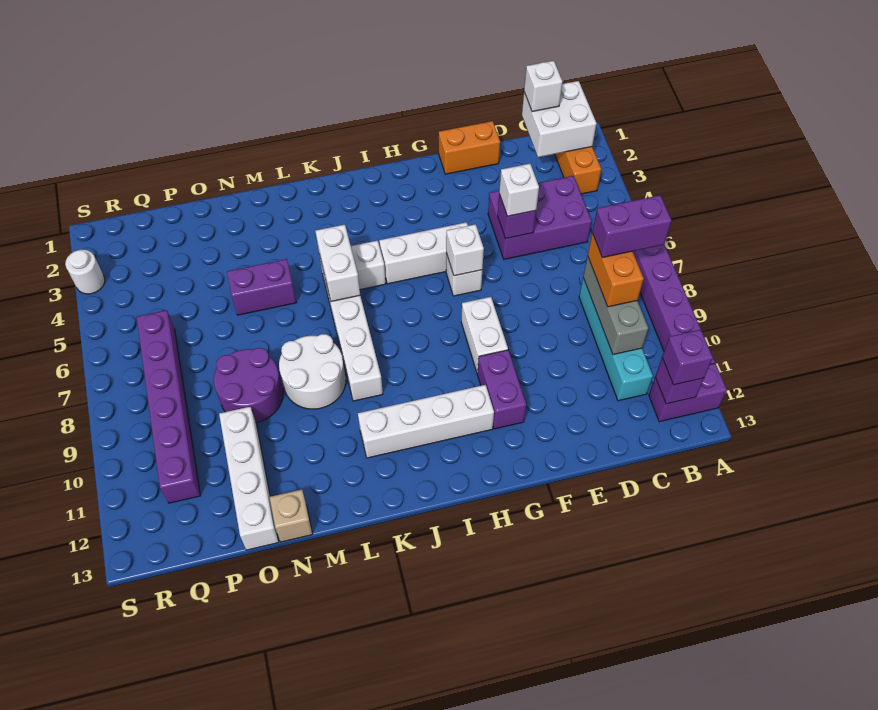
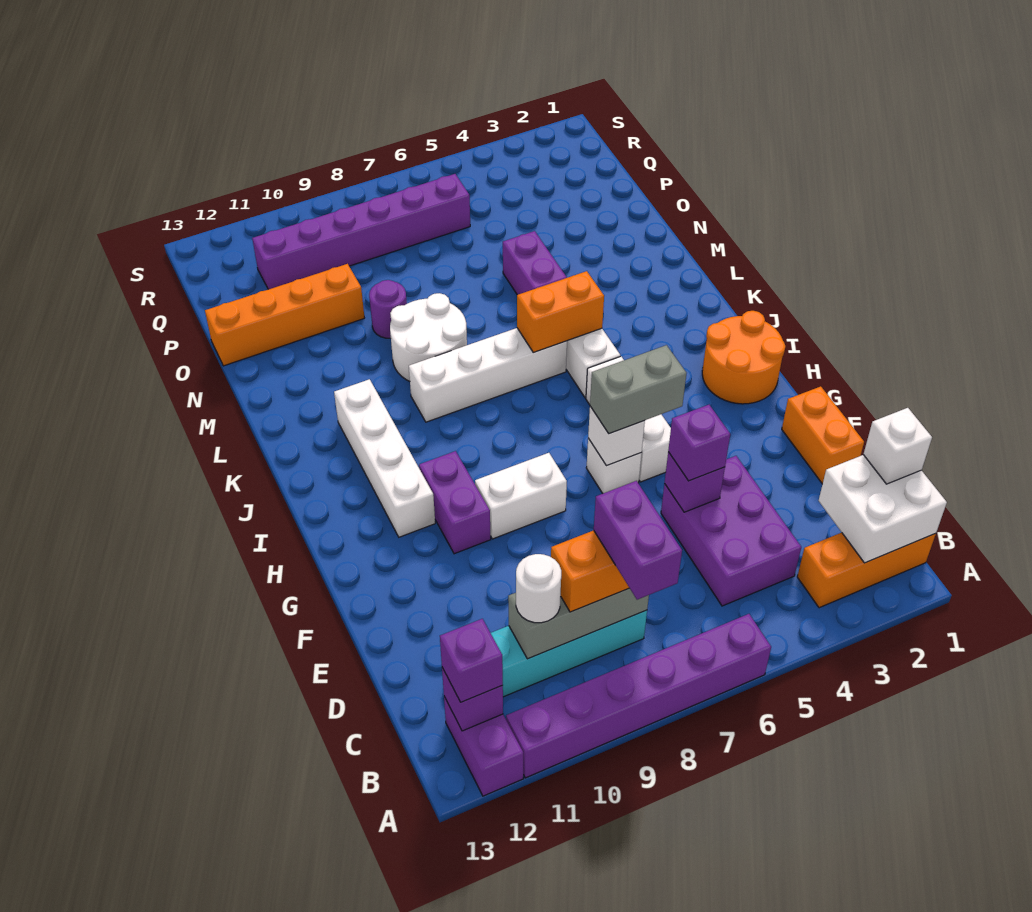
white brick E5 level 3 -> purple brick E5 level 3
none -> grey brick G5:G6 level 3
purple brick G10:G11 level 1 -> purple brick G10:H10 level 1
none -> orange round brick H1:I2 level 1
white brick K5:K6 level 2 -> orange brick K5:K6 level 2
purple round brick N8:O9 level 1 -> purple round brick N9 level 1
tan brick N13 level 1 -> none
white brick O10:O13 level 1 -> orange brick O10:O13 level 1
white round brick S3 level 1 -> white round brick C10 level 3

